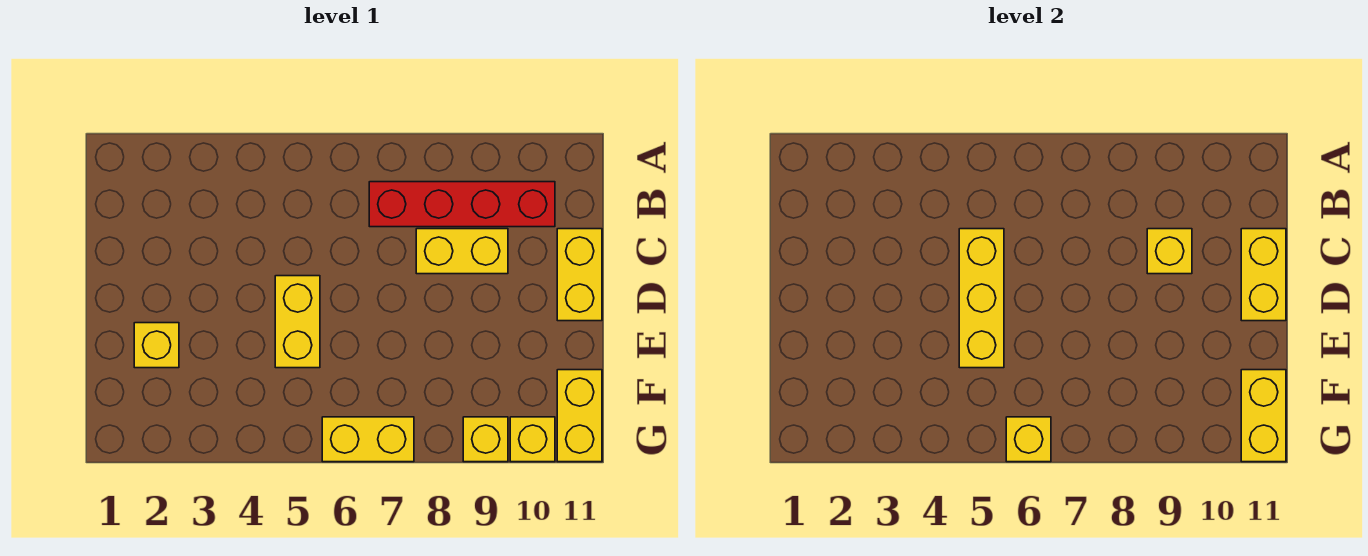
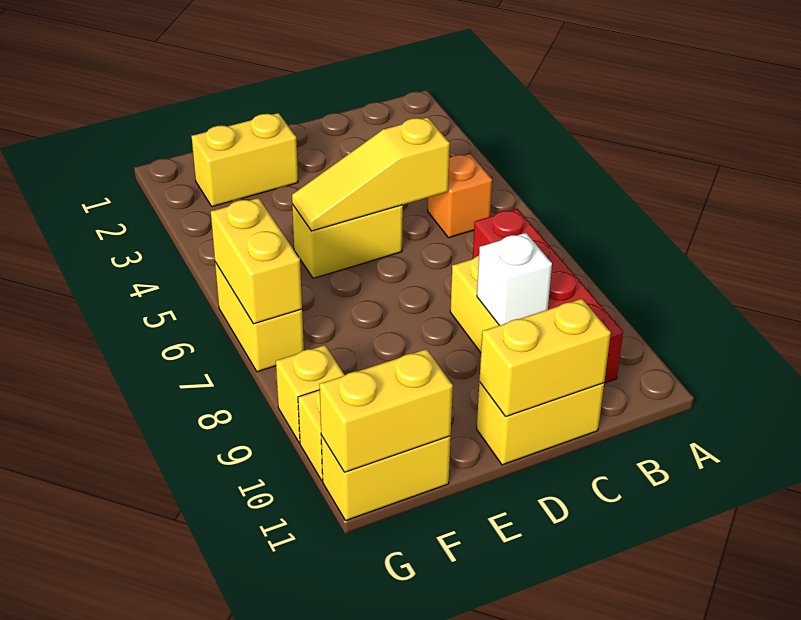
none -> orange brick B5 level 1
yellow brick C5:E5 level 2 -> yellow slope C5:E5 level 2 top C
yellow brick C9 level 2 -> white brick C9 level 2
yellow brick E2 level 1 -> yellow brick E2:F2 level 1
yellow brick G6 level 2 -> yellow brick G6:G7 level 2

